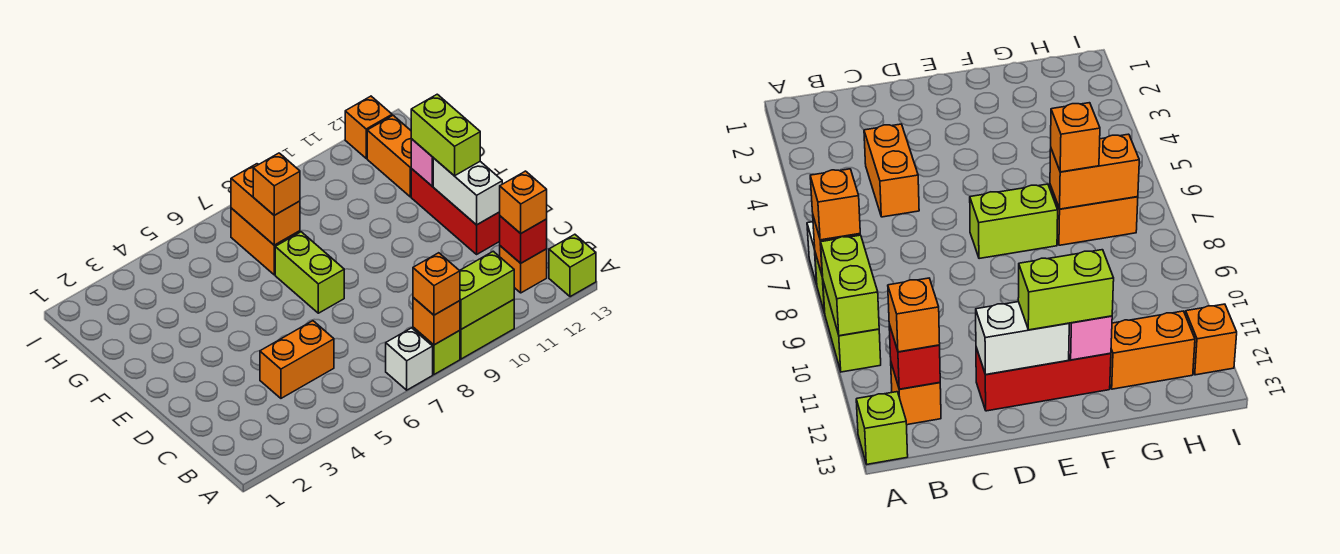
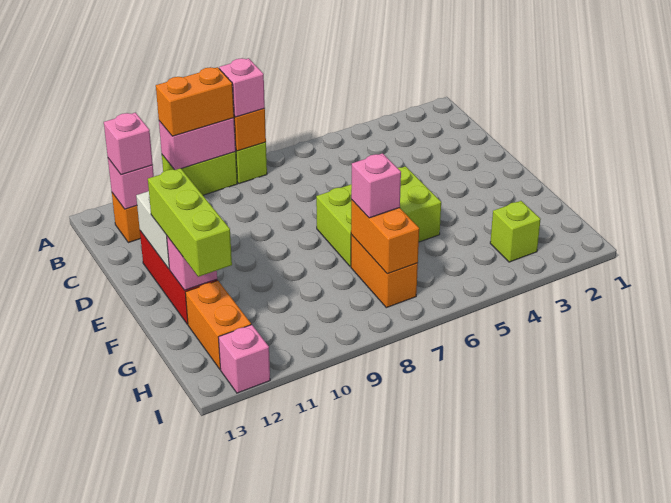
white brick A7 level 1 -> none
orange brick A8 level 3 -> pink brick A8 level 3
lime brick A9:A10 level 2 -> pink brick A9:A10 level 2
lime brick A13 level 1 -> lime brick H3 level 1
red brick B12 level 2 -> pink brick B12 level 2
orange brick B12 level 3 -> pink brick B12 level 3
orange brick C4:C5 level 1 -> orange brick A9:A10 level 3
lime brick E7:F7 level 1 -> lime brick E5:F7 level 1
lime brick E12:F12 level 3 -> lime brick E12:G12 level 3
orange brick G7 level 3 -> pink brick G7 level 3
orange brick I12 level 1 -> pink brick I12 level 1

